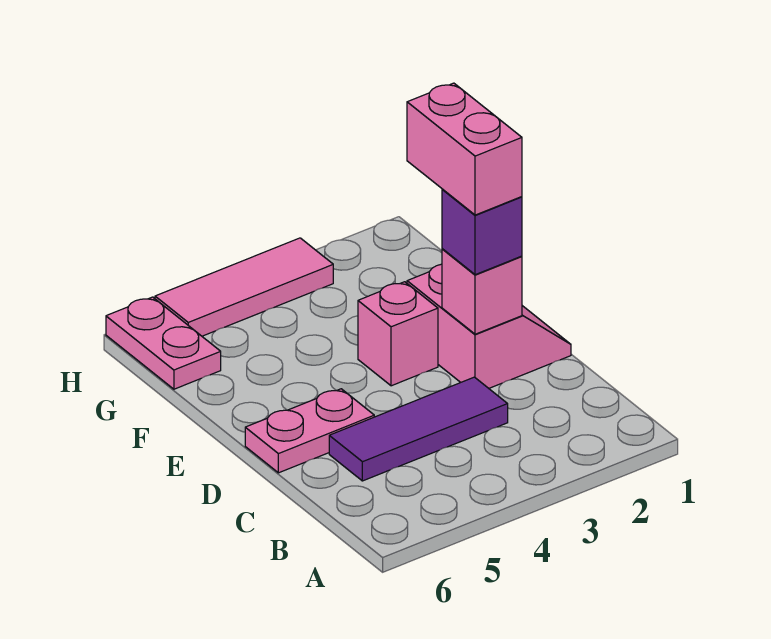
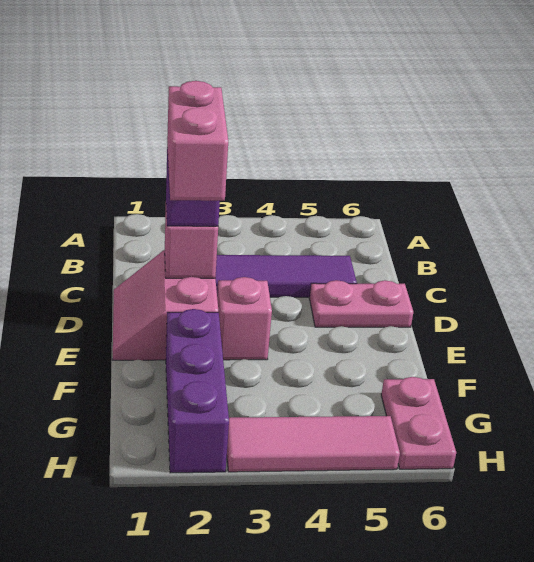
none -> purple brick F2:H2 level 1

